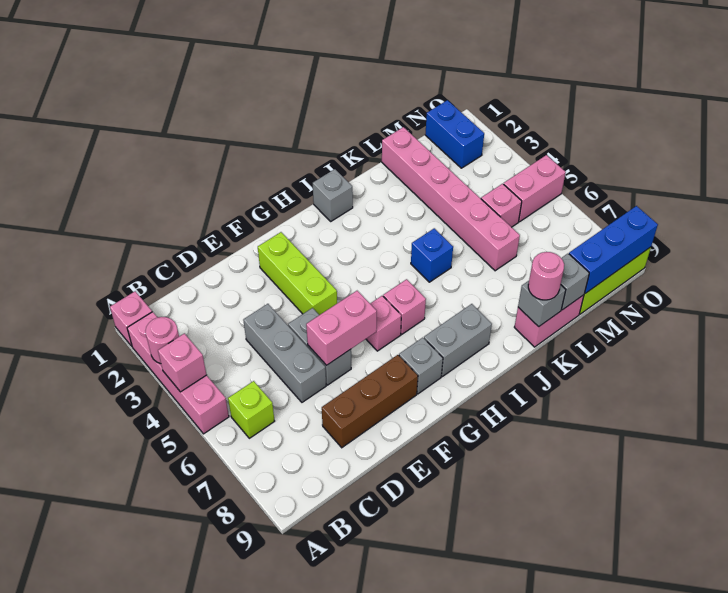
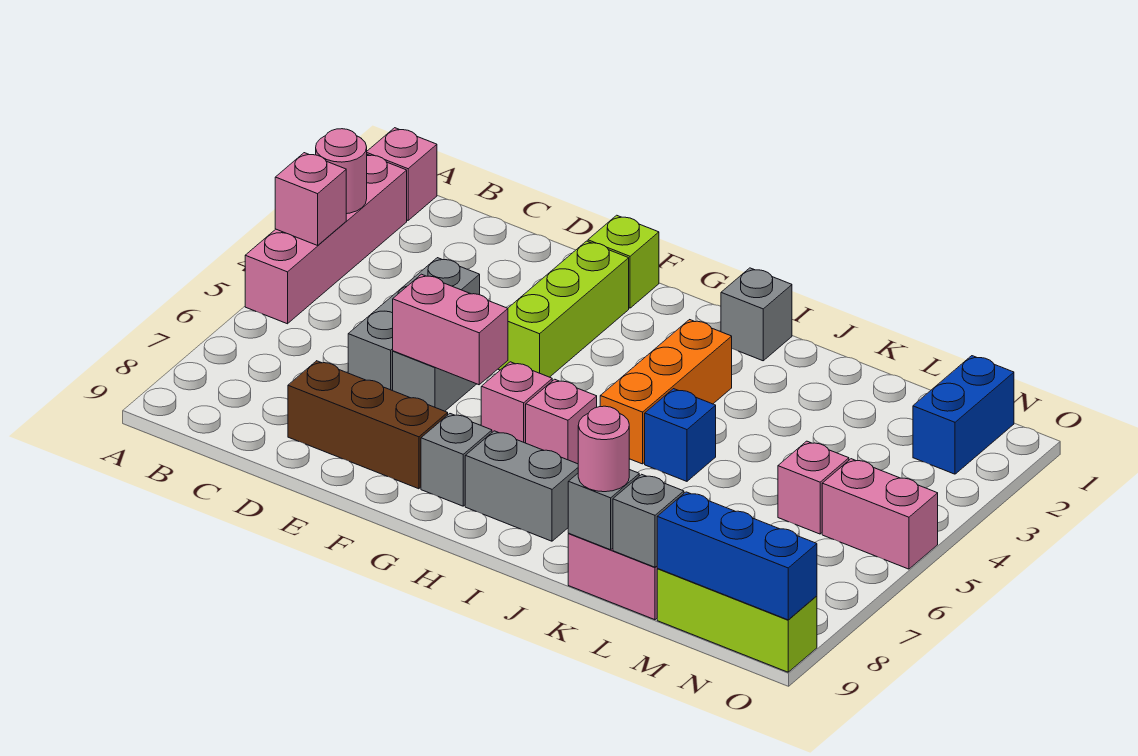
lime brick B6 level 1 -> lime brick F1 level 1
none -> orange brick I3:I5 level 1
pink brick L1:L6 level 1 -> none

